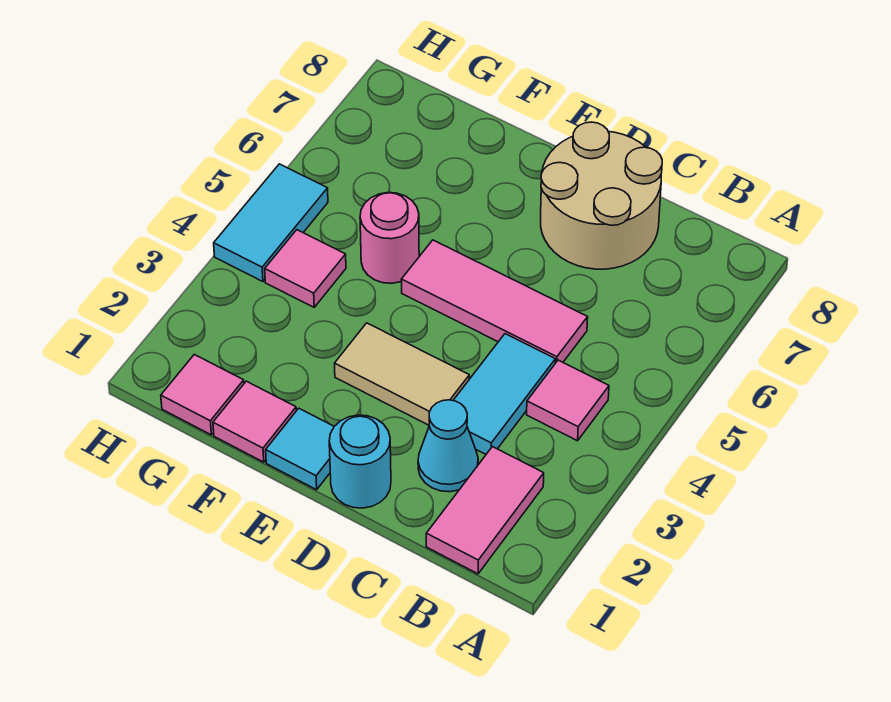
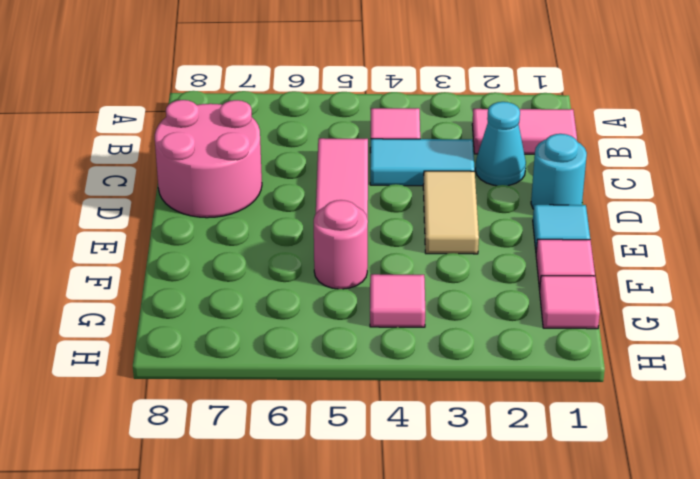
tan round brick C7:D8 level 1 -> pink round brick C7:D8 level 1
cyan tile H4:H5 level 1 -> none

